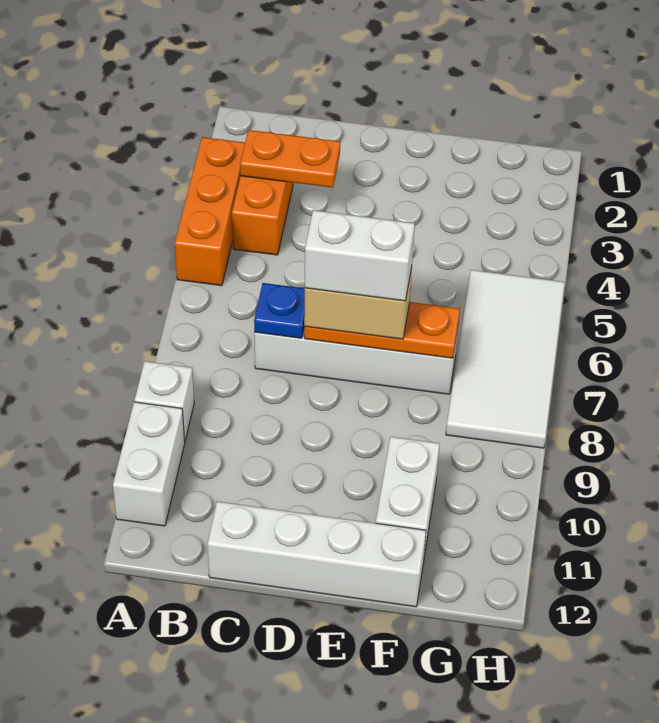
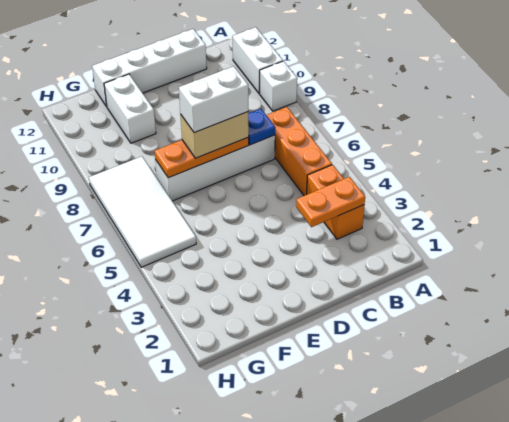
orange brick A3:A5 level 1 -> orange brick B5:B7 level 1

